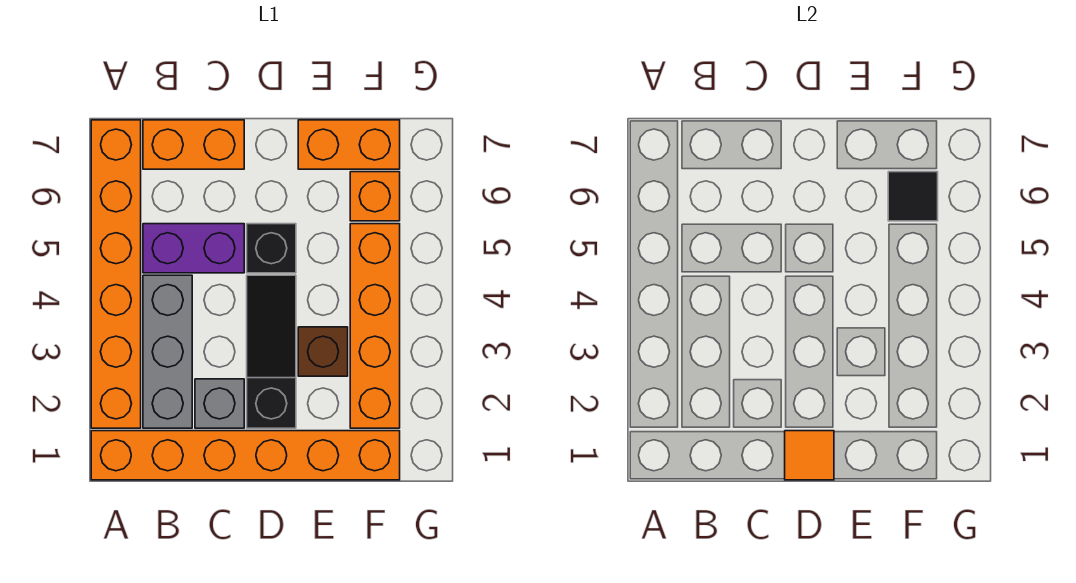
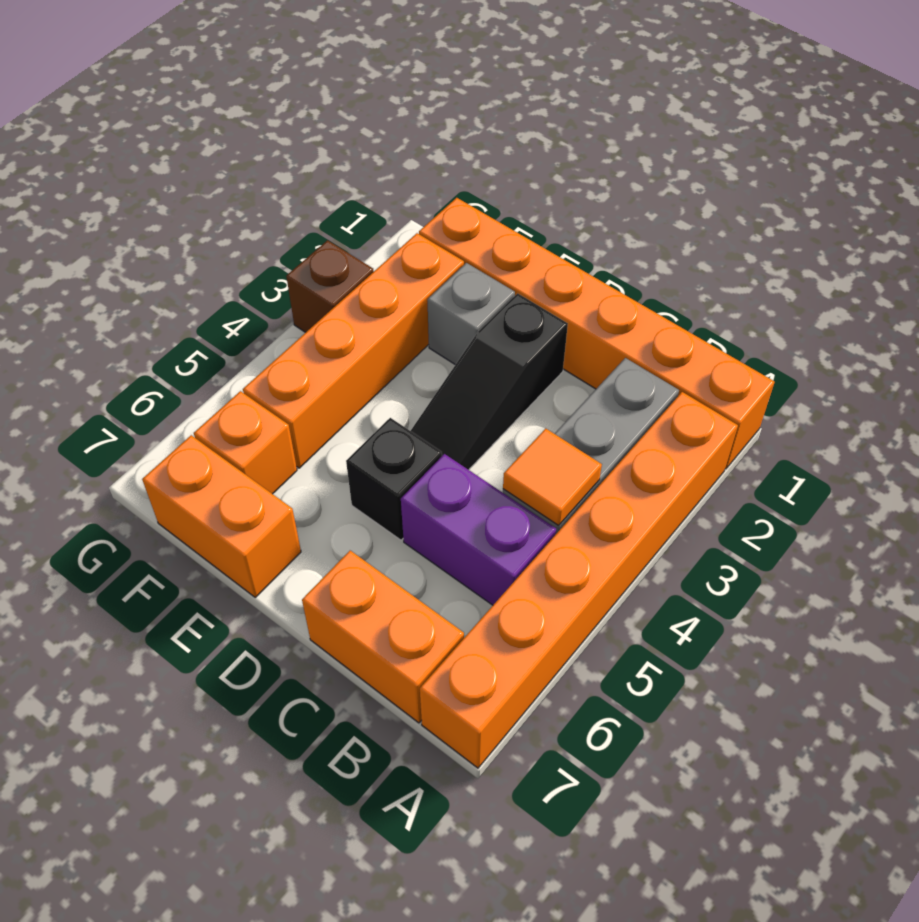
grey brick C2 level 1 -> grey brick E2 level 1
orange tile D1 level 2 -> orange tile B4 level 2
brown brick E3 level 1 -> brown brick G3 level 1
black tile F6 level 2 -> none

